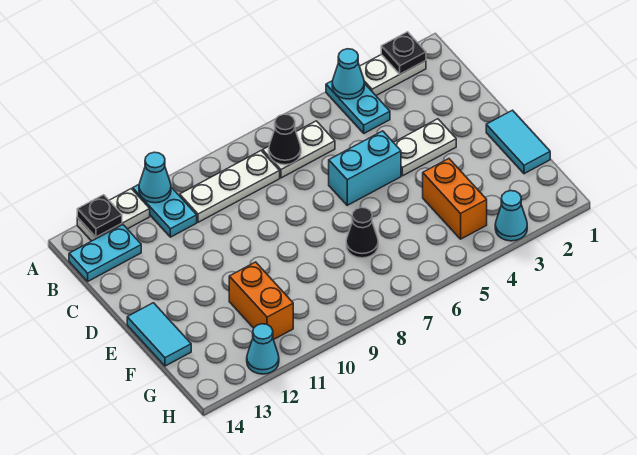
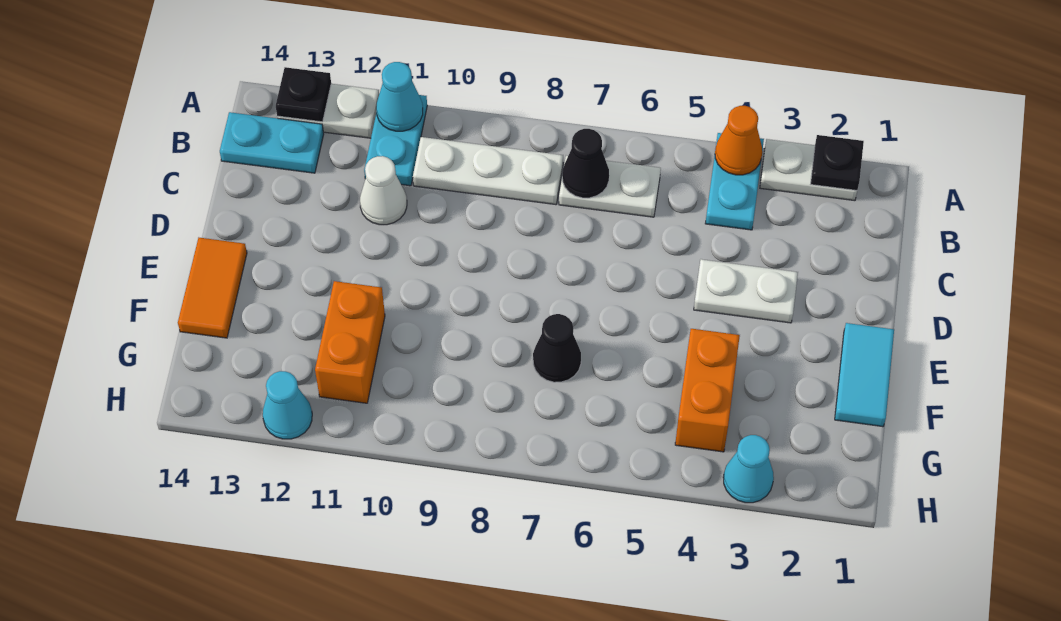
cyan cone A4 level 2 -> orange cone A4 level 2
none -> white cone C11 level 1
cyan brick D5:D6 level 1 -> none
cyan tile E14:F14 level 1 -> orange tile E14:F14 level 1

